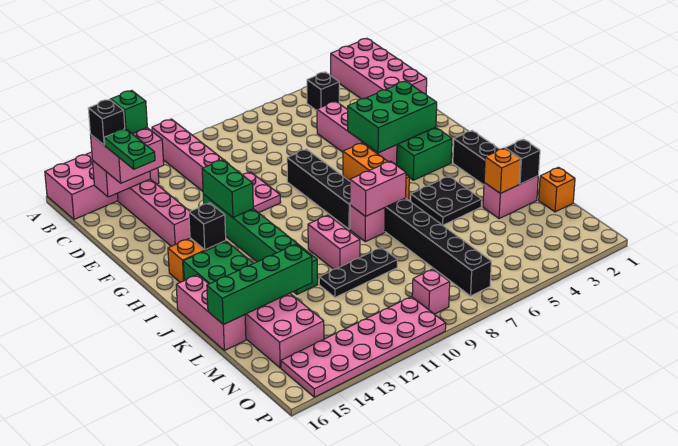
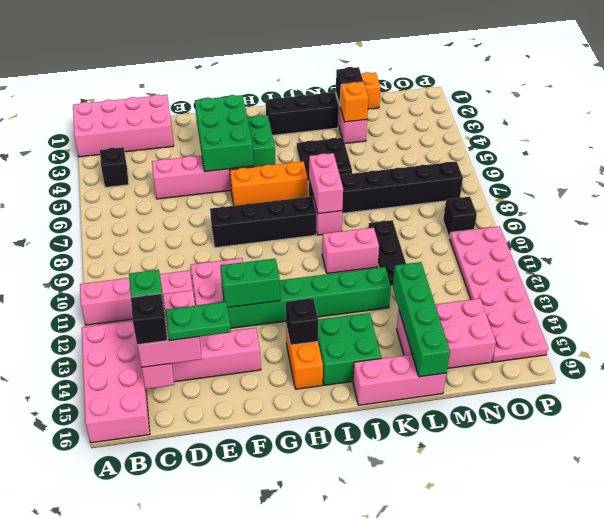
pink brick O9 level 1 -> black brick O9 level 1

